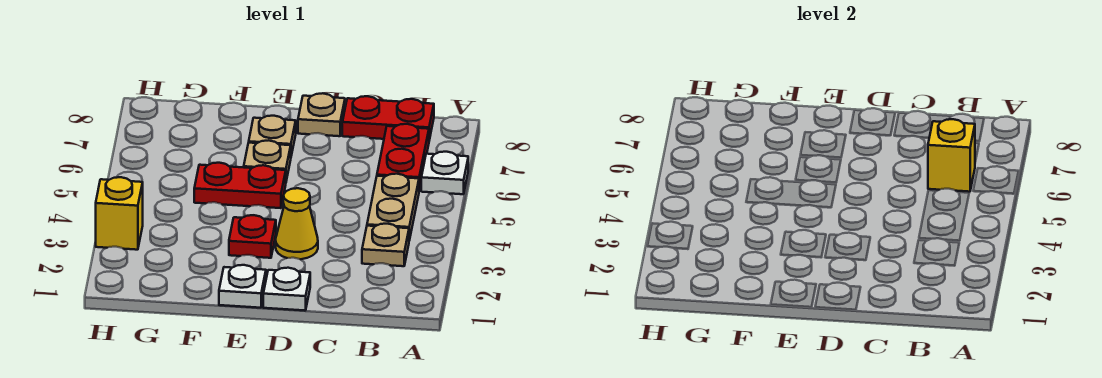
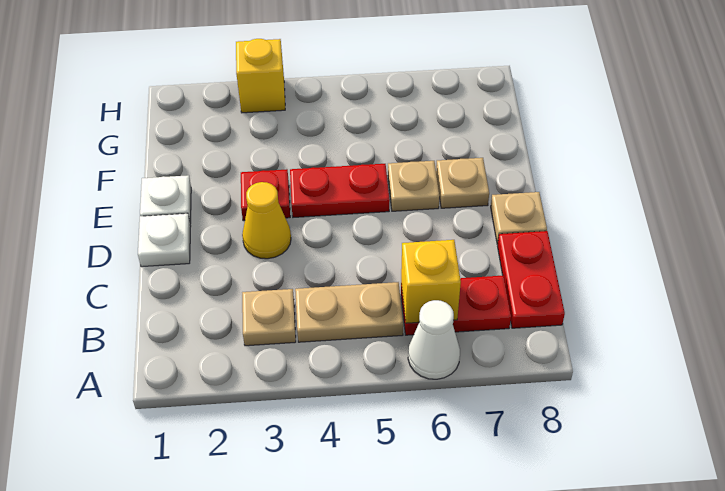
white plate A6 level 1 -> white cone A6 level 1
red plate E5:F5 level 1 -> red plate E4:E5 level 1

